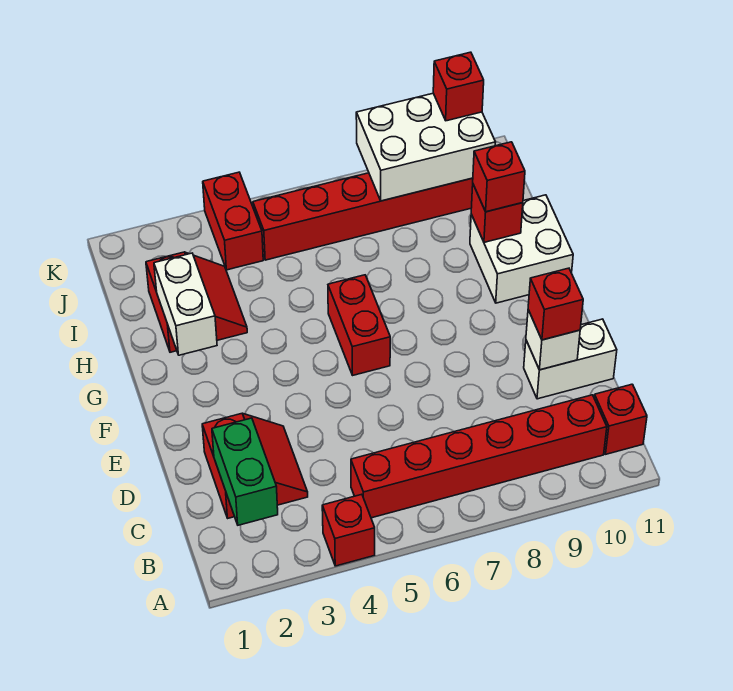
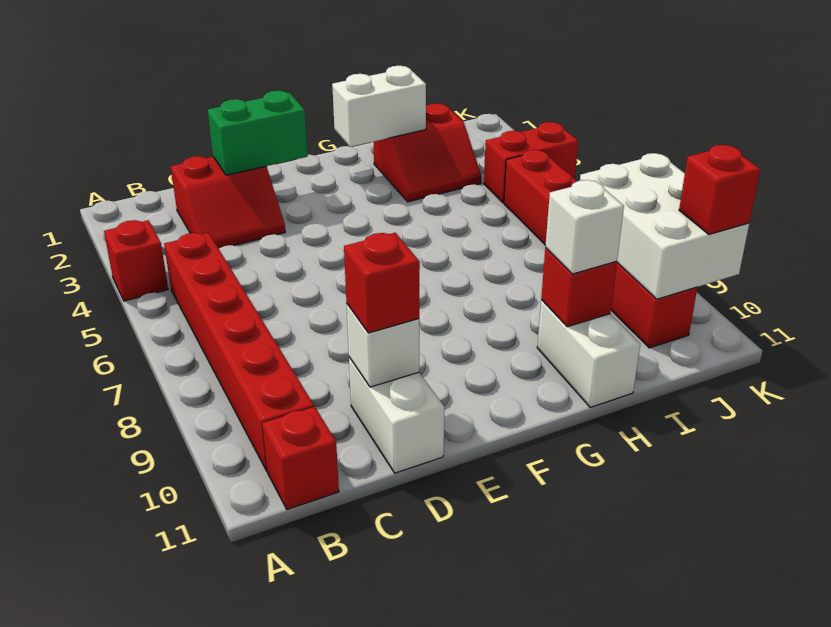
green brick B2:C2 level 2 -> green brick D2:E2 level 2
red brick F6:G6 level 1 -> none
white brick G10:H11 level 1 -> white brick H10:H11 level 1
red brick H10 level 3 -> white brick H10 level 3

